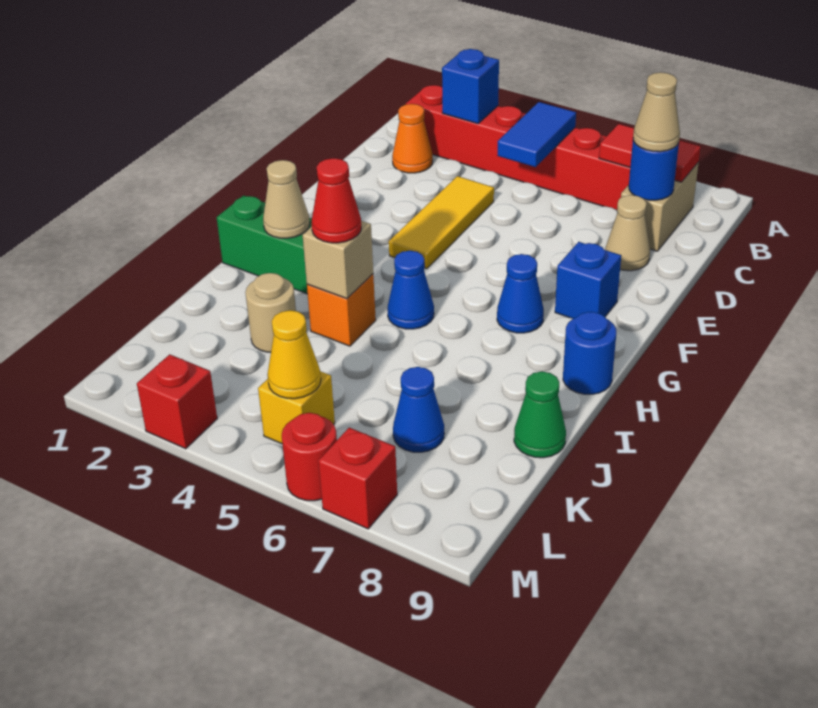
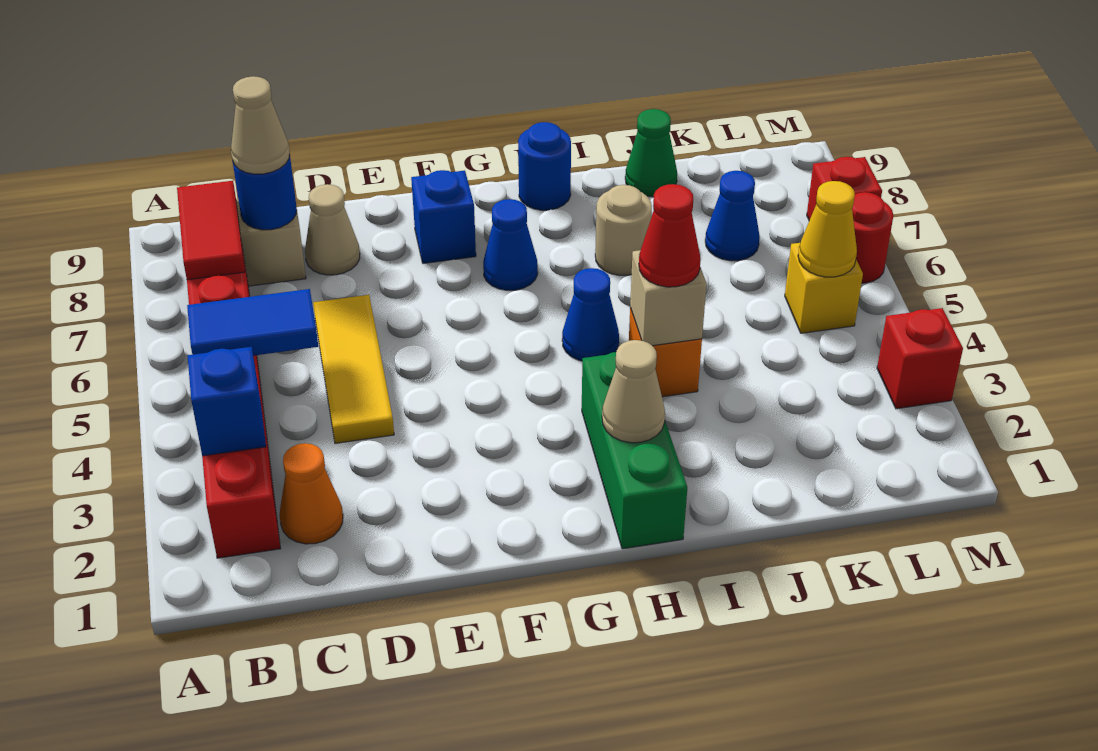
yellow tile D4:F4 level 1 -> yellow tile D4:D6 level 1
tan round brick J3 level 1 -> tan round brick I7 level 1

